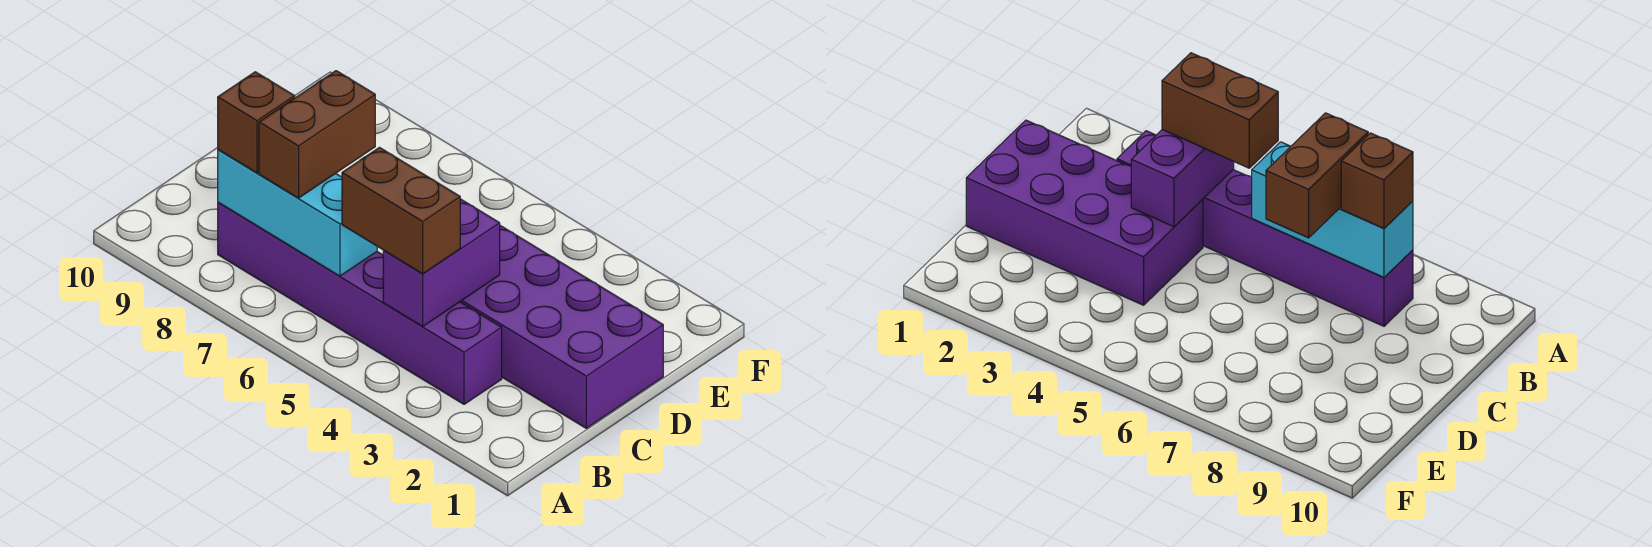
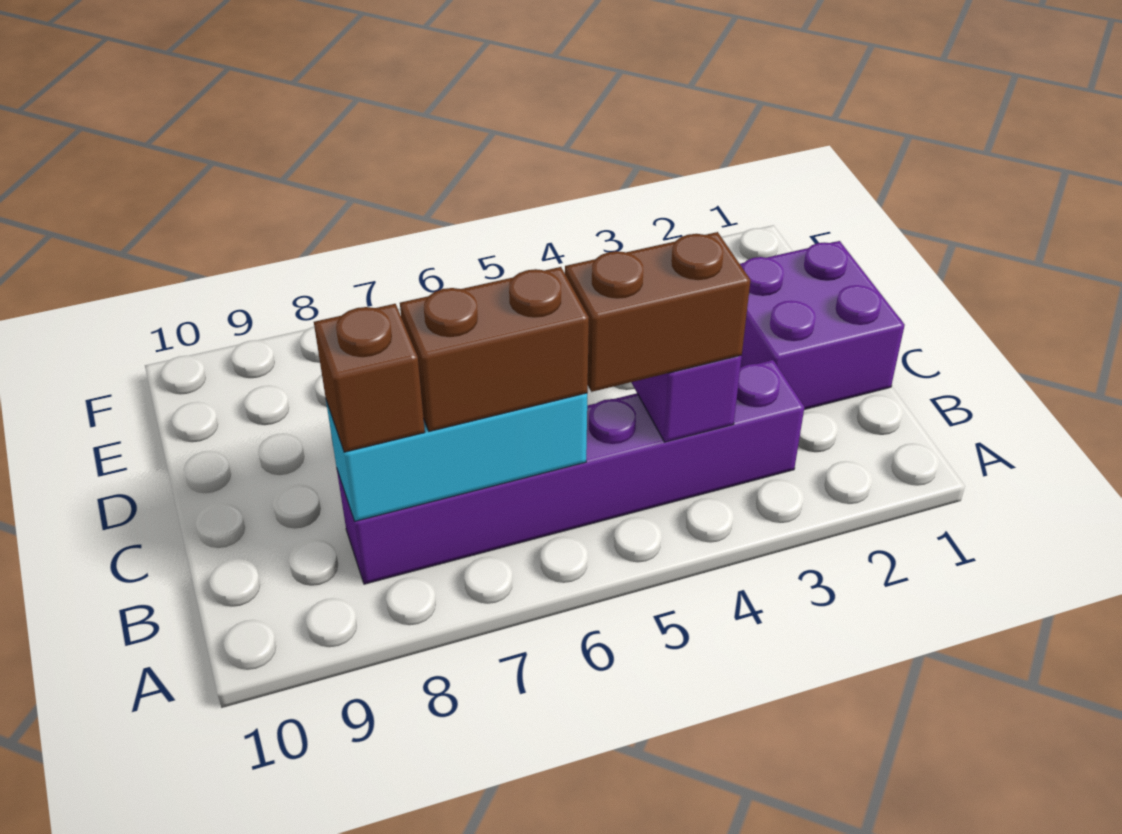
brown brick B7:C7 level 3 -> brown brick B6:B7 level 3
purple brick C1:D4 level 1 -> purple brick C1:D2 level 1

